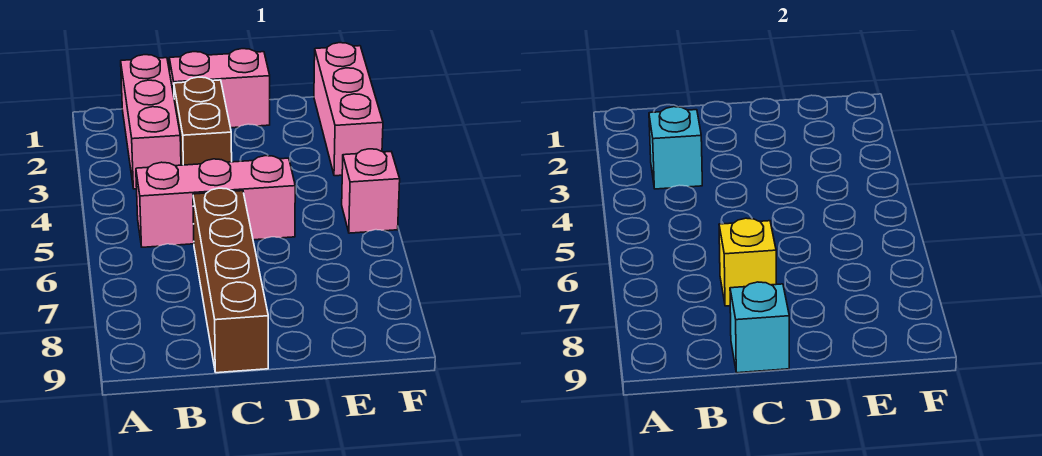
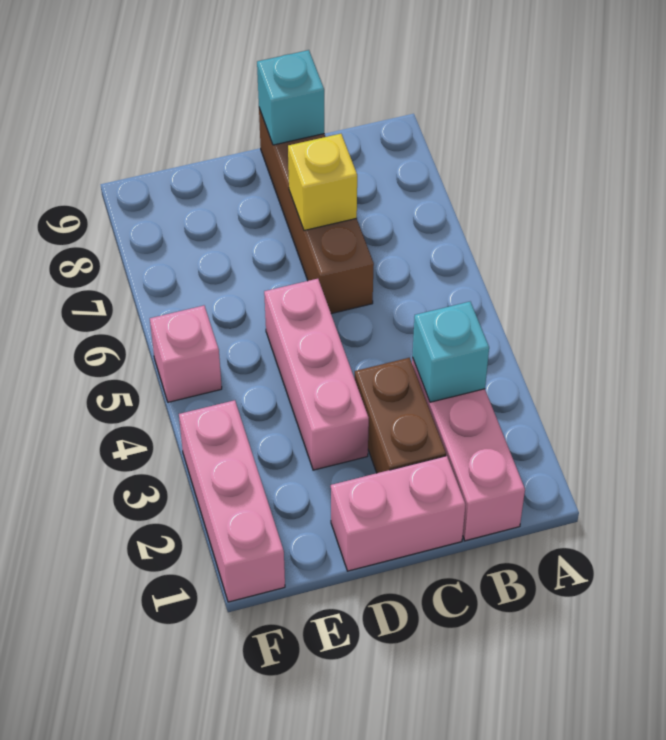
pink brick B5:D5 level 1 -> pink brick D3:D5 level 1

